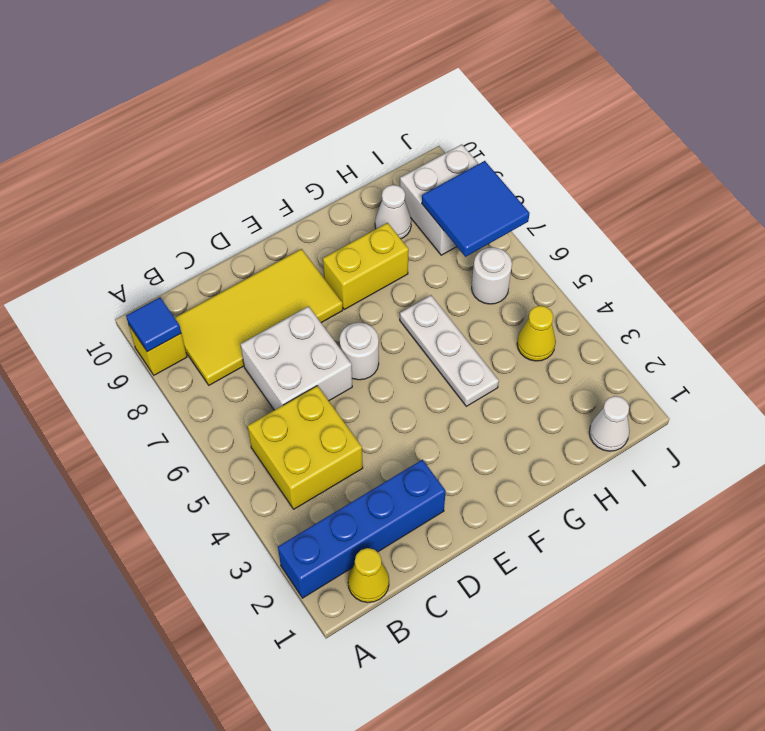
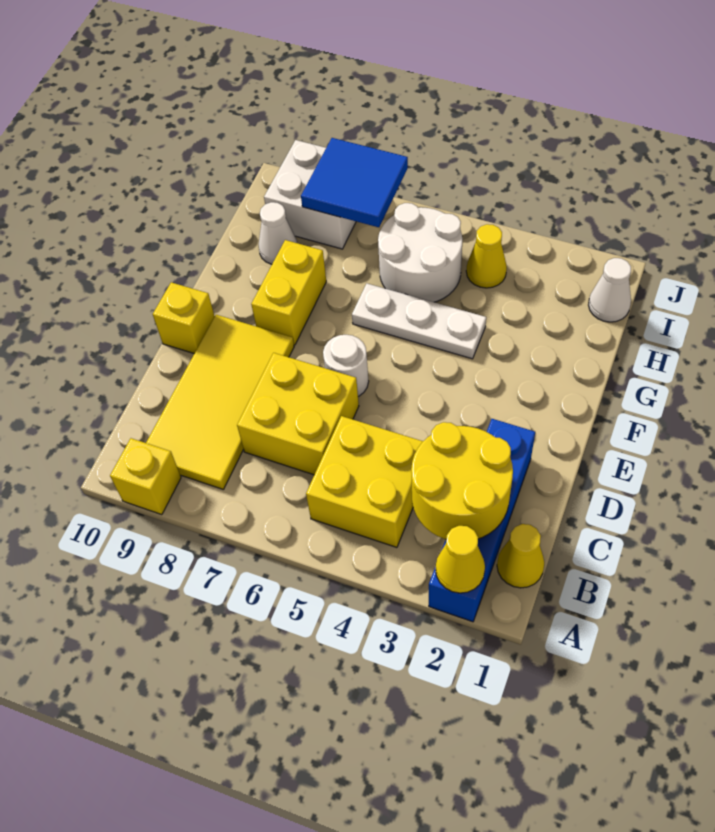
none -> yellow cone A2 level 2
blue tile A9 level 2 -> none
none -> yellow round brick B2:C3 level 2
white brick C6:D7 level 1 -> yellow brick C6:D7 level 1
none -> yellow brick E10 level 1
white round brick I6 level 1 -> white round brick H5:I6 level 1

